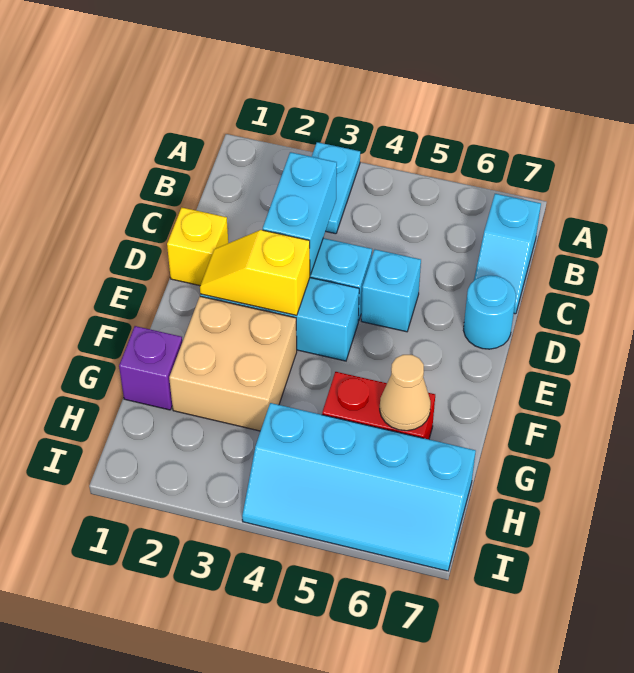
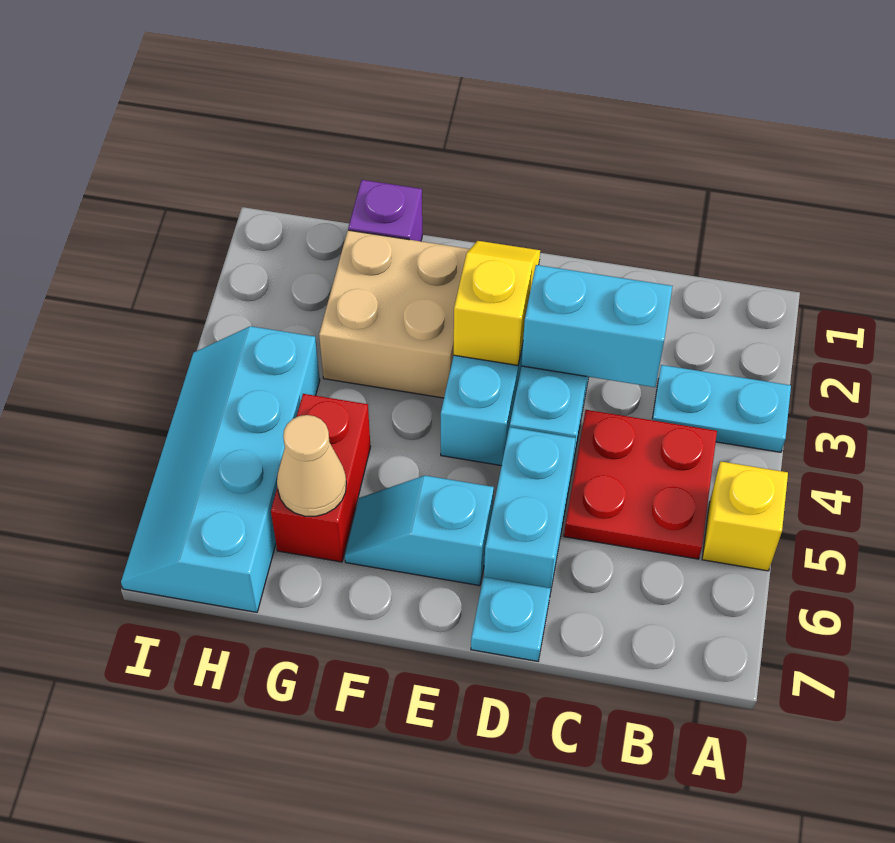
none -> red plate B4:C5 level 1
cyan slope B7:C7 level 1 top B -> cyan slope E6:F6 level 1 top E
yellow brick D1 level 1 -> yellow brick A5 level 1
cyan brick D5 level 1 -> cyan brick D5:D6 level 1
cyan round brick D7 level 1 -> cyan plate D7 level 1

